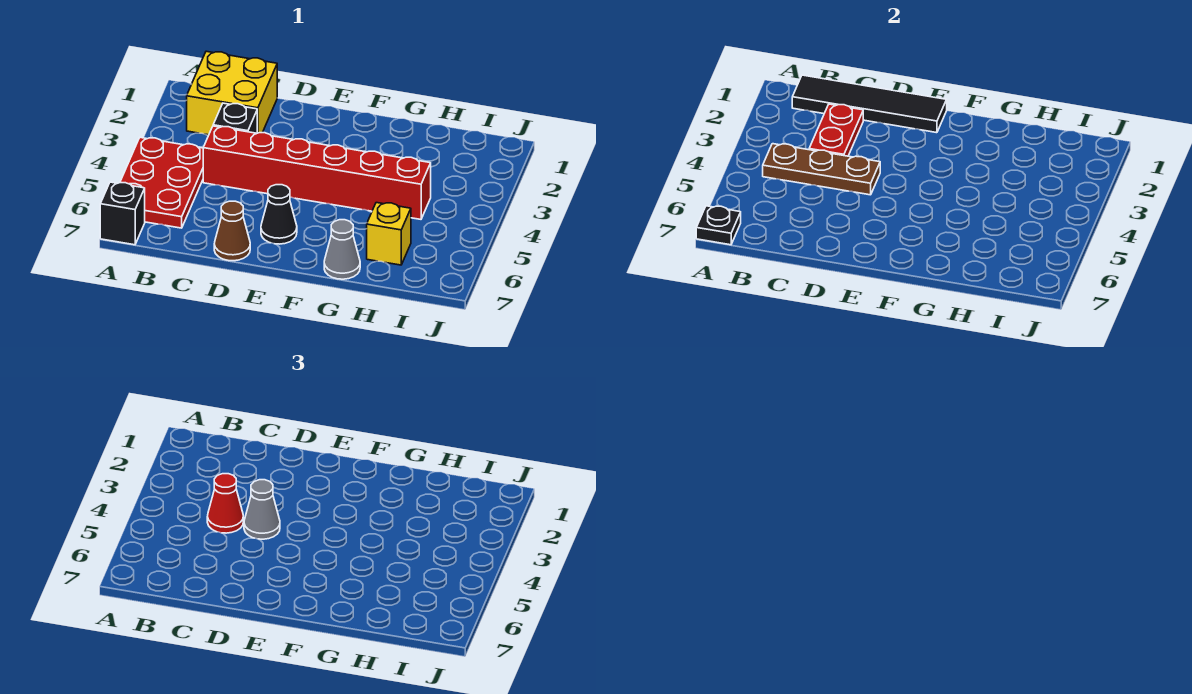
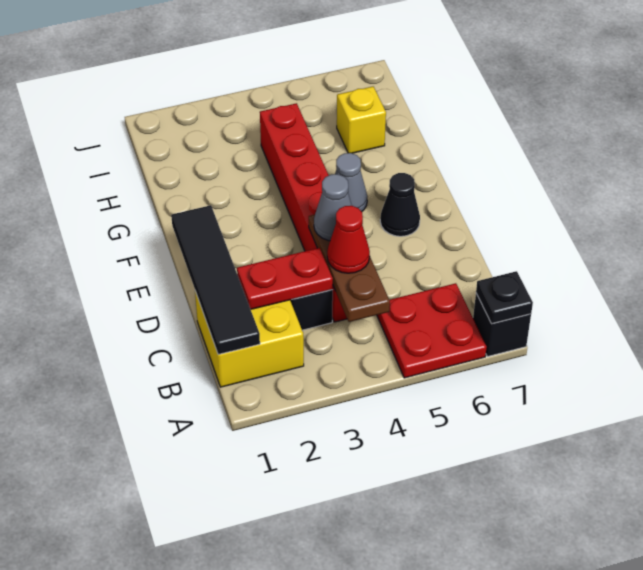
red plate A4:B6 level 1 -> red plate A5:B6 level 1
brown cone D7 level 1 -> none
grey cone G7 level 1 -> grey cone F5 level 1

